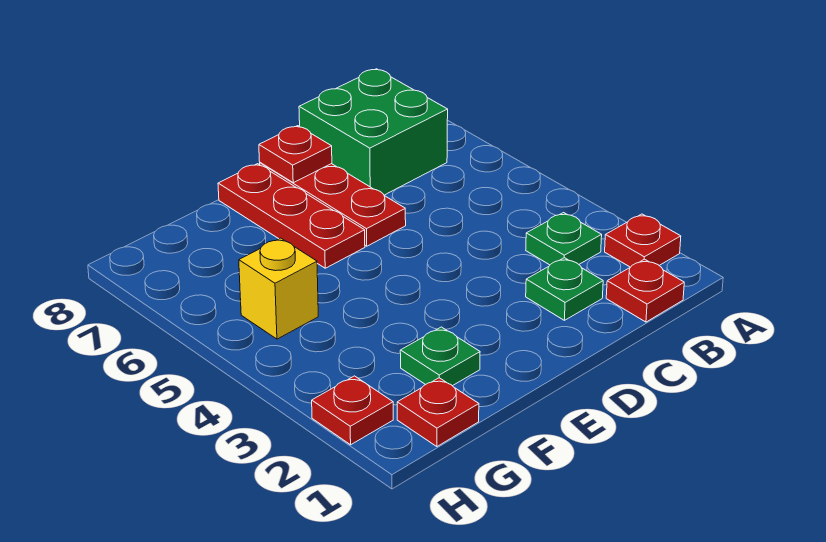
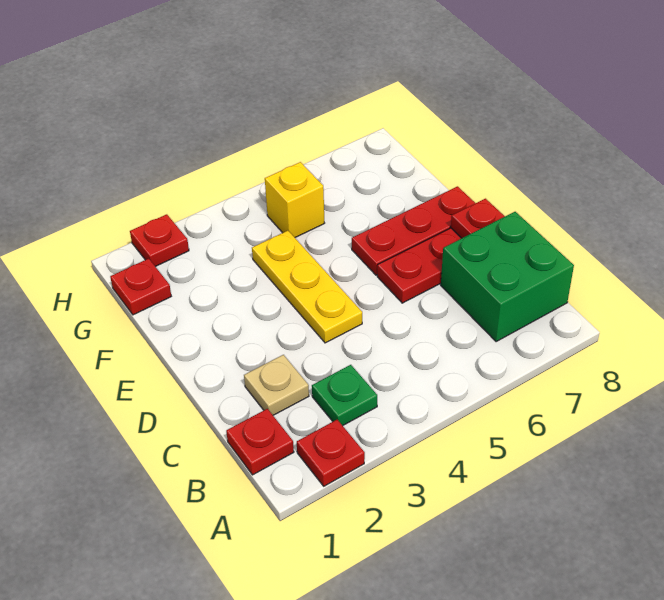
green plate C2 level 1 -> tan plate C2 level 1
none -> yellow plate D4:F4 level 1
green plate F2 level 1 -> none

